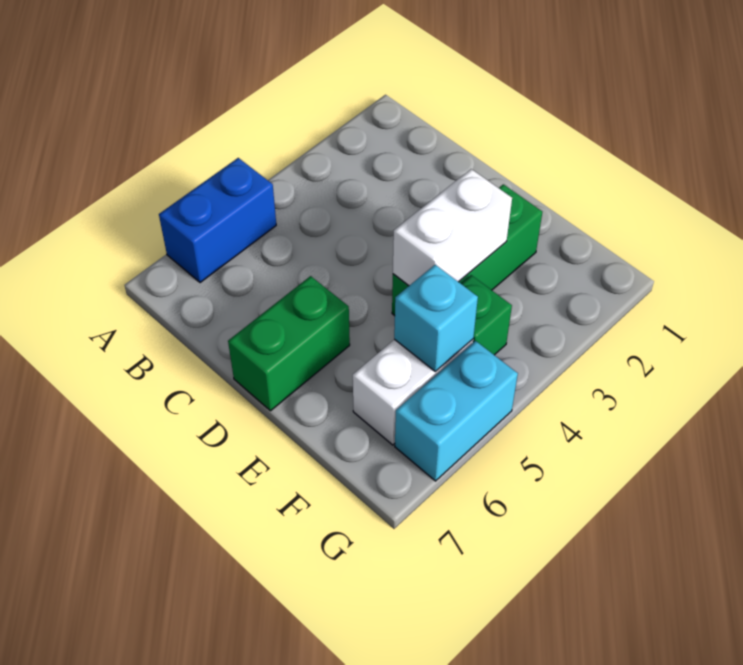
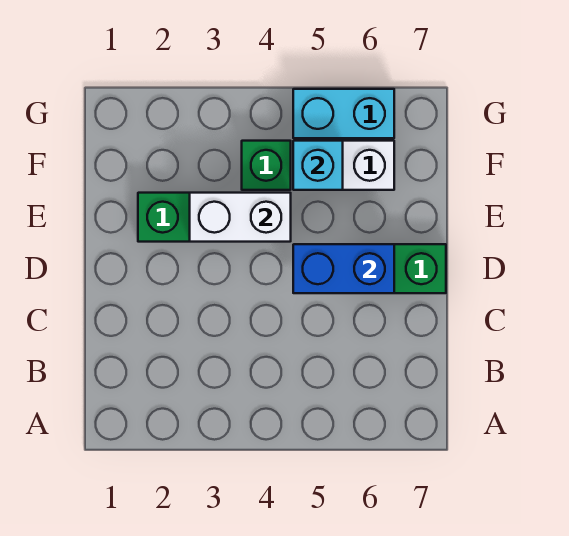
blue brick A5:A6 level 1 -> blue brick D5:D6 level 2

